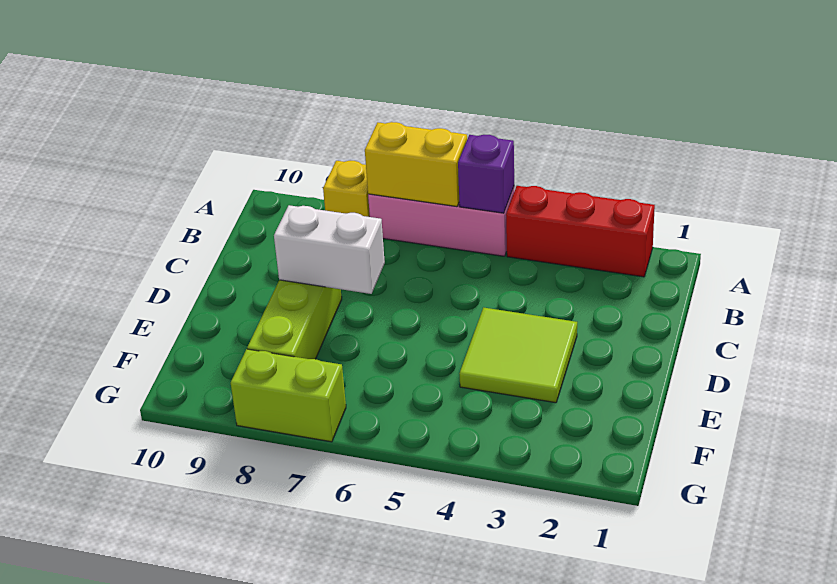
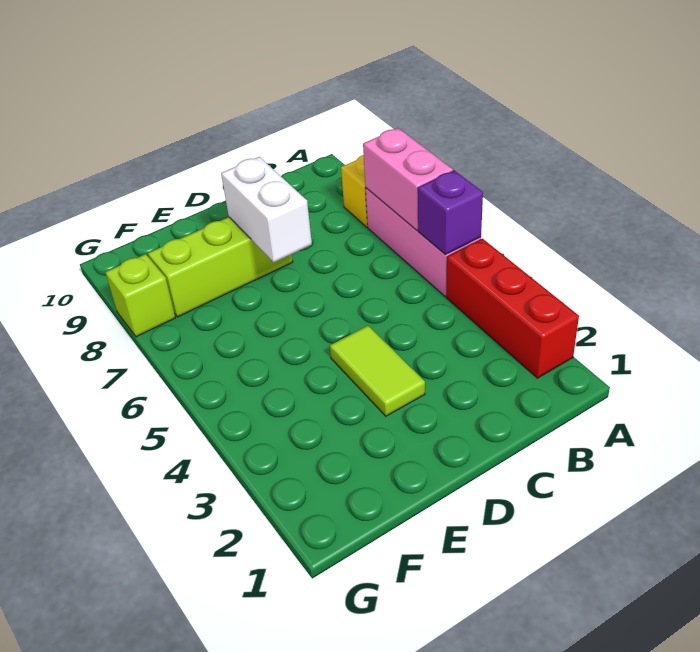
yellow brick A6:A7 level 2 -> pink brick A6:A7 level 2
lime tile D3:E4 level 1 -> lime tile D3:D4 level 1
lime brick G7:G8 level 1 -> lime brick G8 level 1

